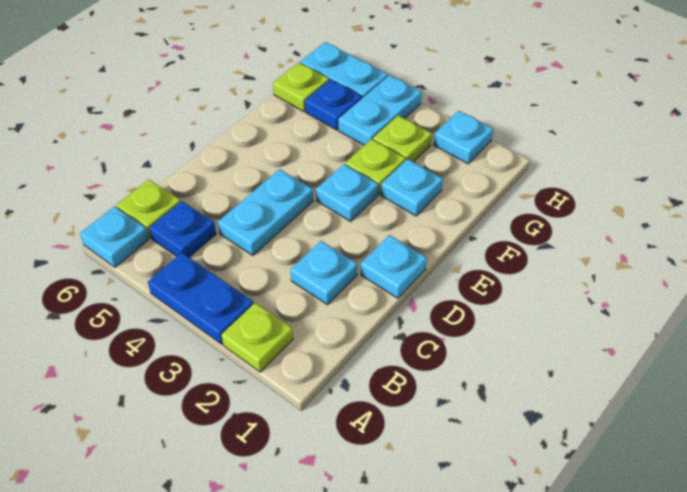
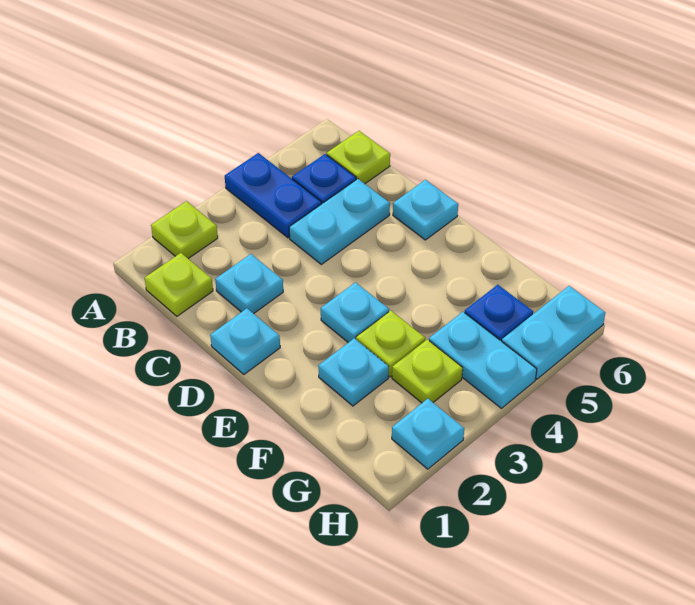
blue plate A3:A4 level 1 -> blue plate A4:B4 level 1
cyan plate A6 level 1 -> cyan plate D6 level 1
cyan plate C4:D4 level 1 -> cyan plate C4:C5 level 1
lime plate G6 level 1 -> lime plate B1 level 1

